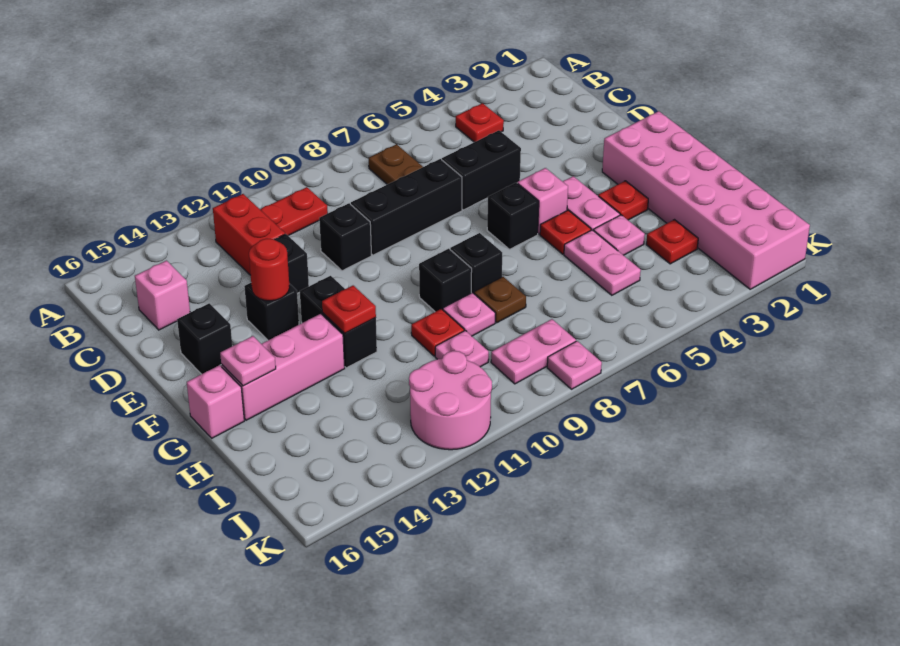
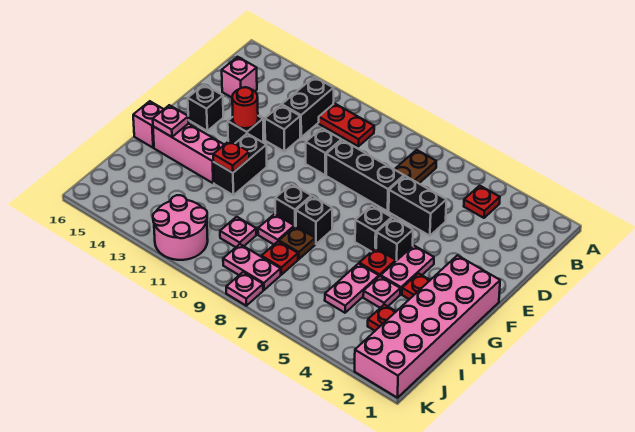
red brick B12:C12 level 1 -> black brick B12:C12 level 1
pink brick F5 level 1 -> black brick F5 level 1
red plate H10 level 1 -> red plate I8 level 1

